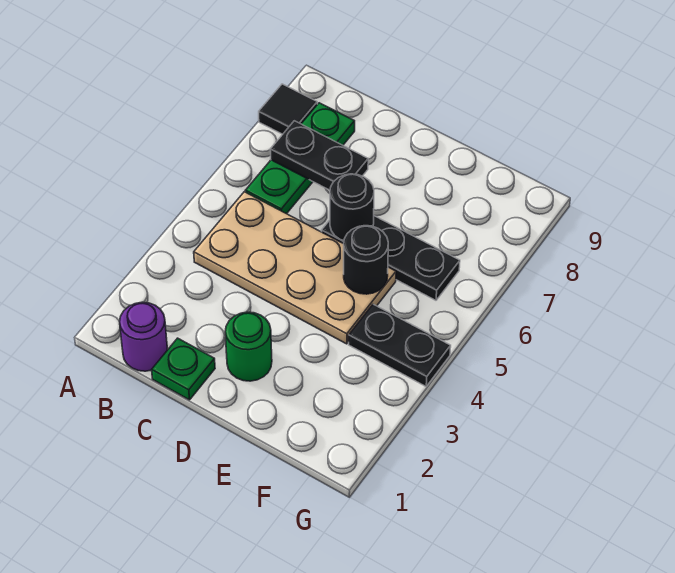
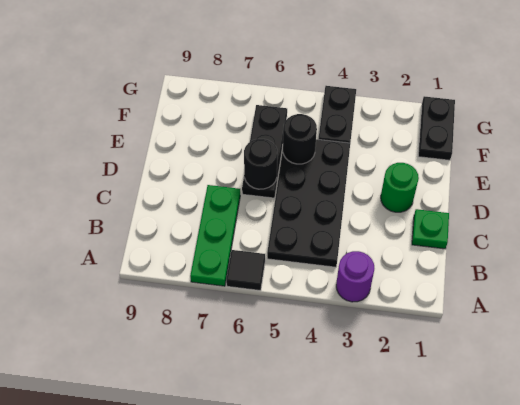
black tile A8 level 1 -> black tile A6 level 1
purple round brick B1 level 1 -> purple round brick A3 level 1
tan plate B4:E5 level 1 -> black plate B4:E5 level 1
green plate B6:B8 level 1 -> green plate A7:C7 level 1
black plate B7:C7 level 2 -> black plate F1:G1 level 1

